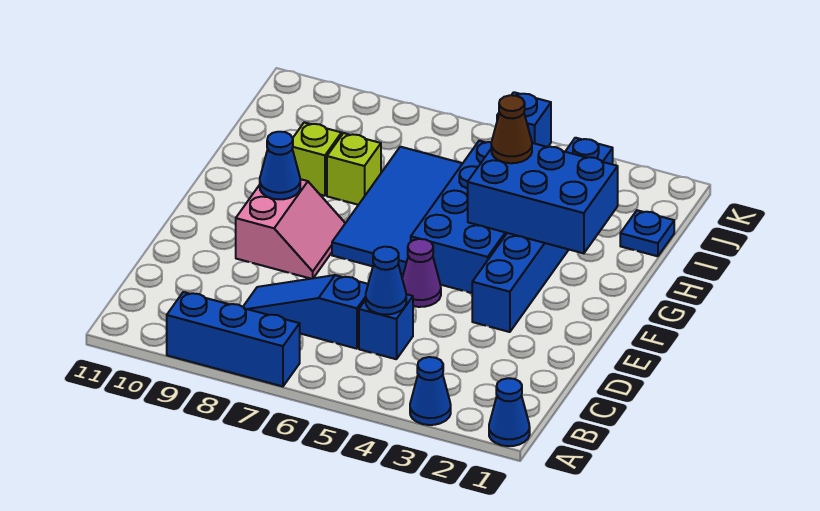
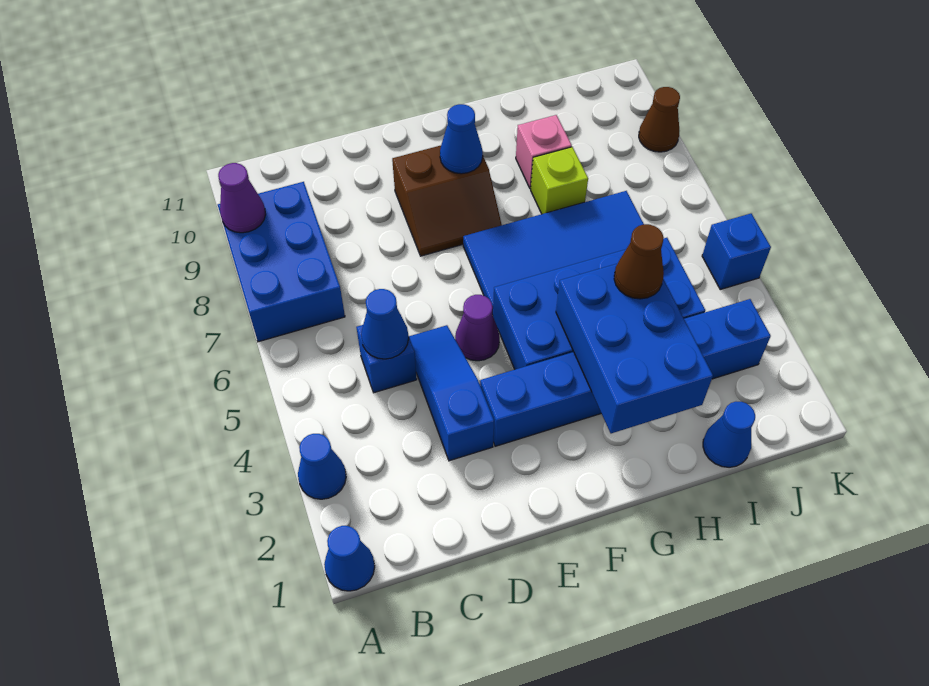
blue brick A7:A9 level 1 -> blue brick A7:B9 level 1
none -> purple cone A9 level 2
blue slope C6:C8 level 1 top 6 -> blue slope D3:D5 level 1 top 3
pink slope E8:F9 level 1 top 9 -> brown slope E8:F9 level 1 top 9
lime brick H9 level 1 -> pink brick H9 level 1
blue plate I1 level 1 -> blue cone I1 level 1
none -> brown cone K9 level 1

